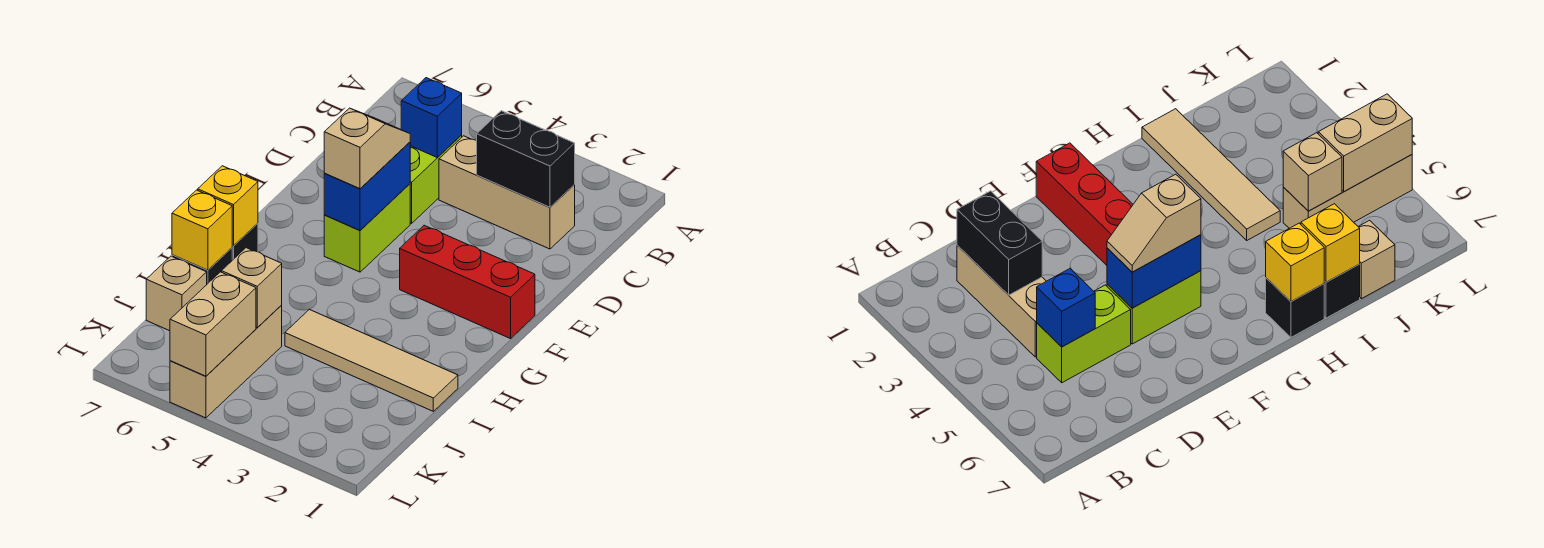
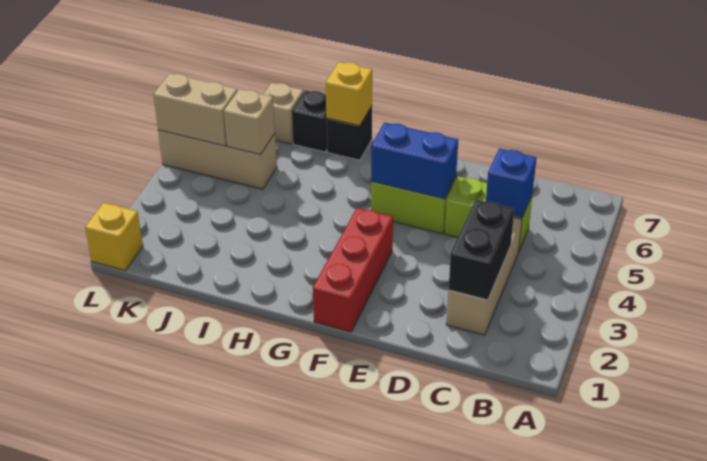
tan slope E5:F5 level 3 top F -> none
tan tile I1:I4 level 1 -> none
yellow brick I7 level 2 -> yellow brick L1 level 1

